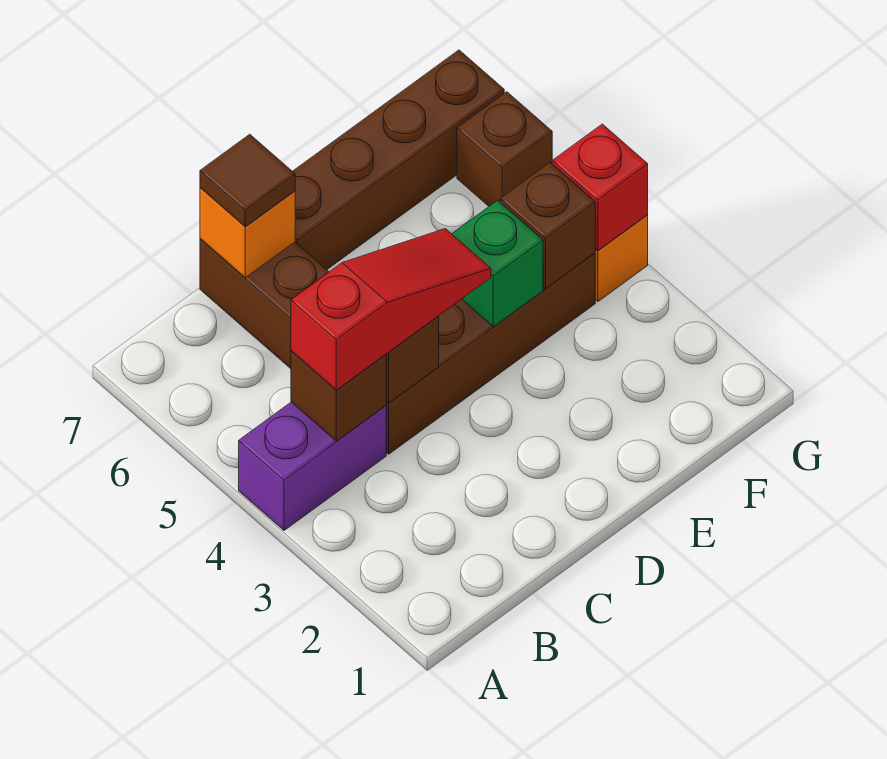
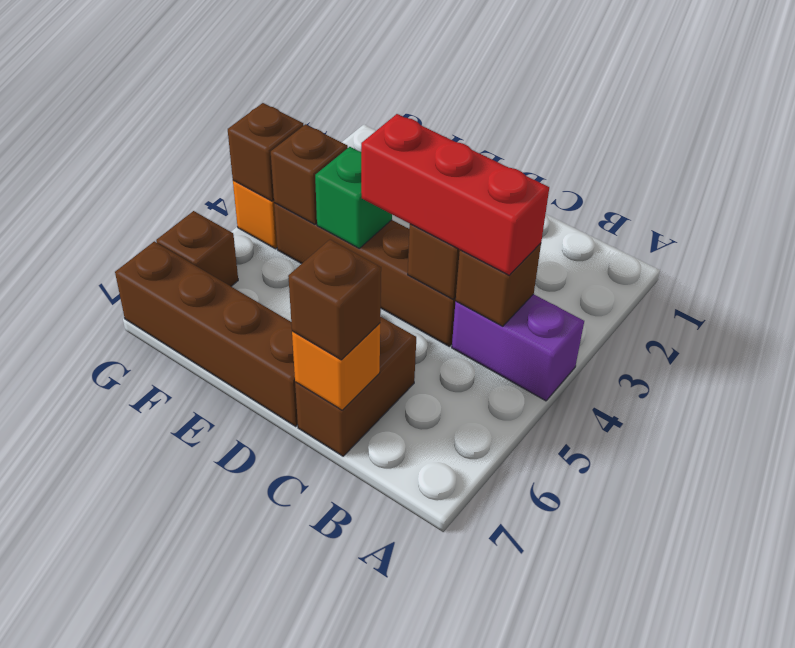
red slope B4:D4 level 3 top B -> red brick B4:D4 level 3
brown tile C7 level 3 -> brown brick C7 level 3
red brick G4 level 2 -> brown brick G4 level 2

